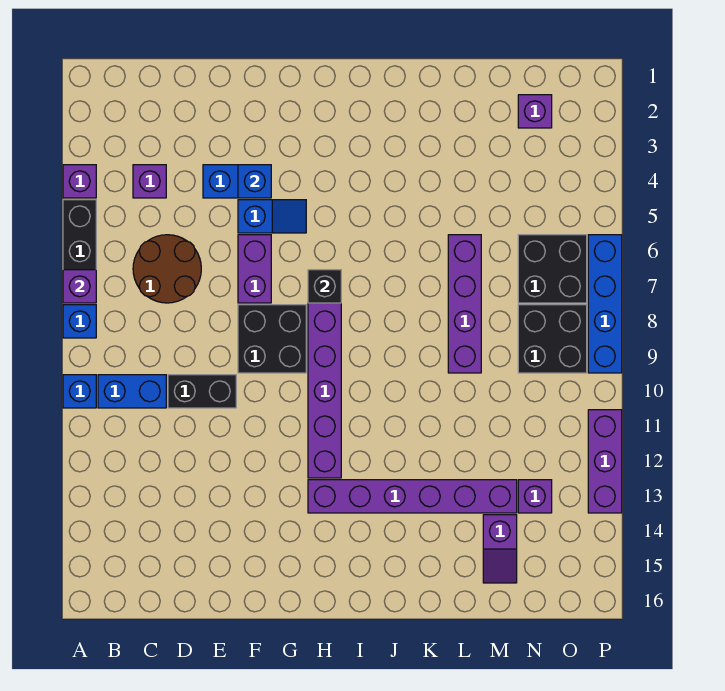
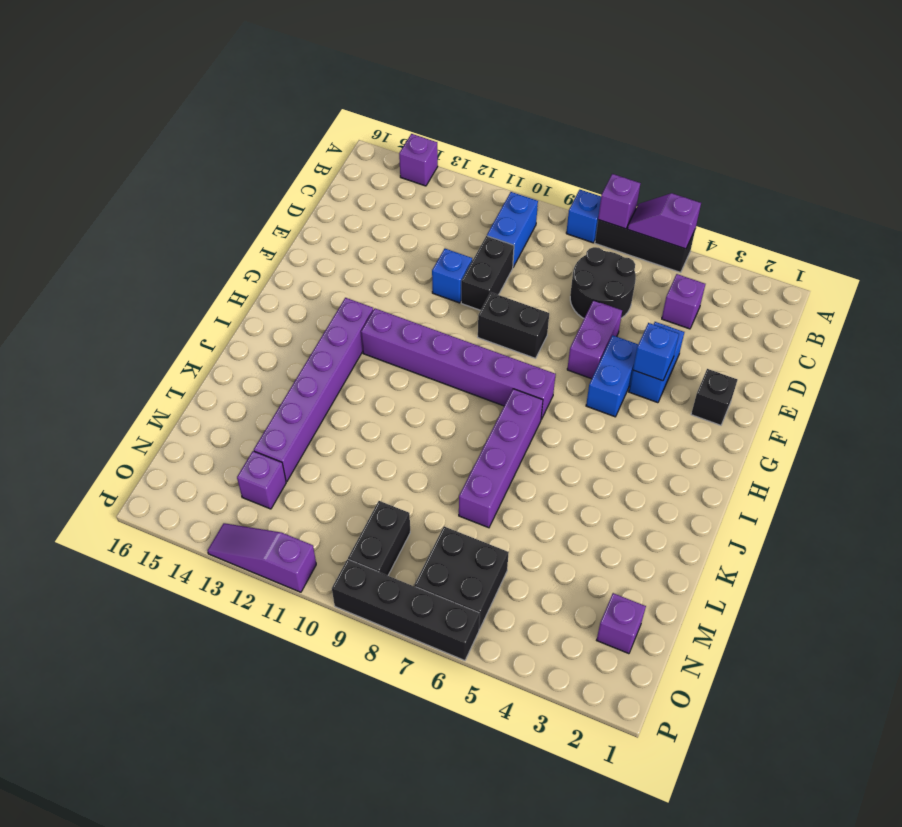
purple brick A4 level 1 -> purple brick A14 level 1
blue brick A10 level 1 -> blue brick E11 level 1
brown round brick C6:D7 level 1 -> black round brick C6:D7 level 1
blue slope F5:G5 level 1 top F -> blue brick F5:G5 level 1
purple brick F6:F7 level 1 -> purple brick E6:F6 level 1
black brick F8:G9 level 1 -> black brick F8:F9 level 1
black brick H7 level 2 -> black brick F2 level 1
purple brick L6:L9 level 1 -> purple brick I7:L7 level 1
purple slope M14:M15 level 1 top 14 -> purple slope A5:A6 level 2 top 5
black brick N8:O9 level 1 -> black brick N9:O9 level 1
blue brick P6:P9 level 1 -> black brick P6:P9 level 1
purple brick P11:P13 level 1 -> purple slope P11:P13 level 1 top 11

